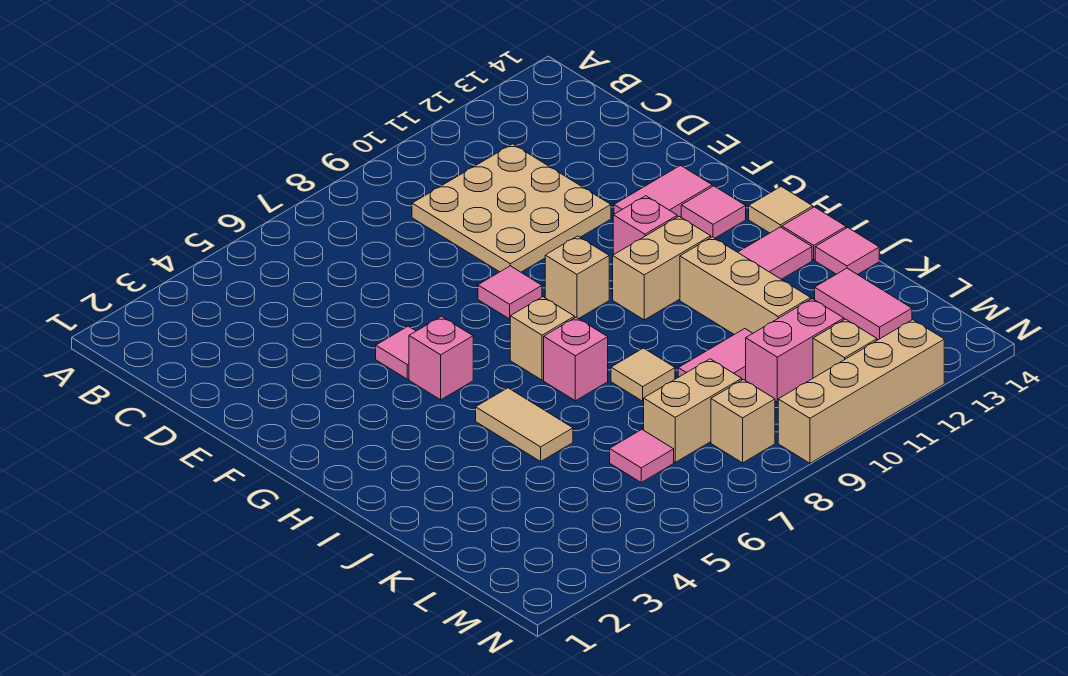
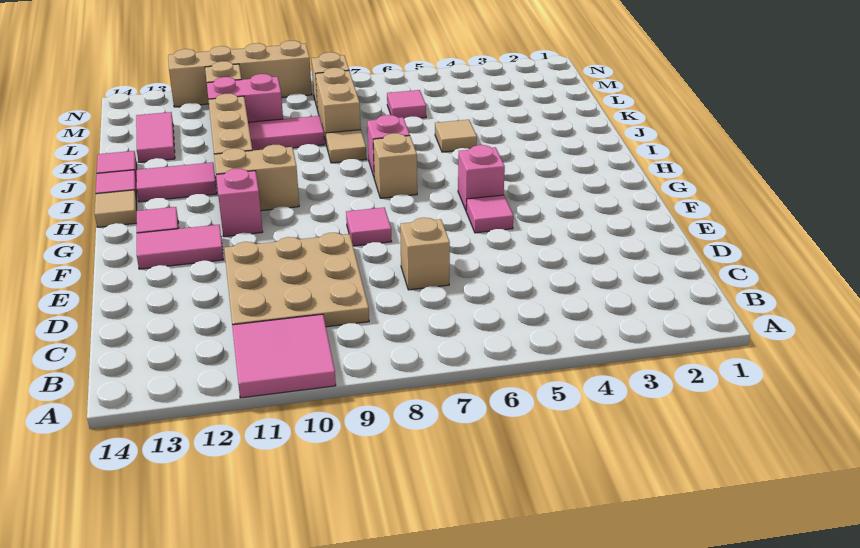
none -> pink tile A10:B11 level 1
tan brick G9 level 1 -> tan brick D7 level 1
tan tile I5:J5 level 1 -> tan tile J5 level 1
tan brick L7:L8 level 1 -> tan brick K8:L8 level 1

